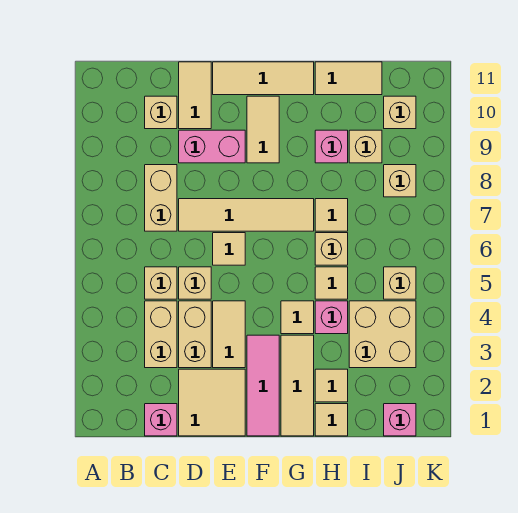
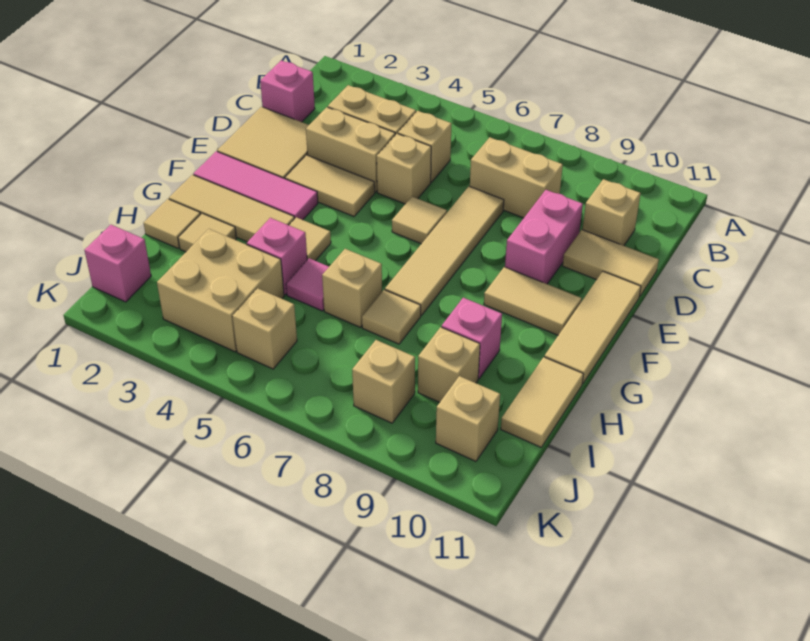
tan tile H5 level 1 -> pink tile H5 level 1

